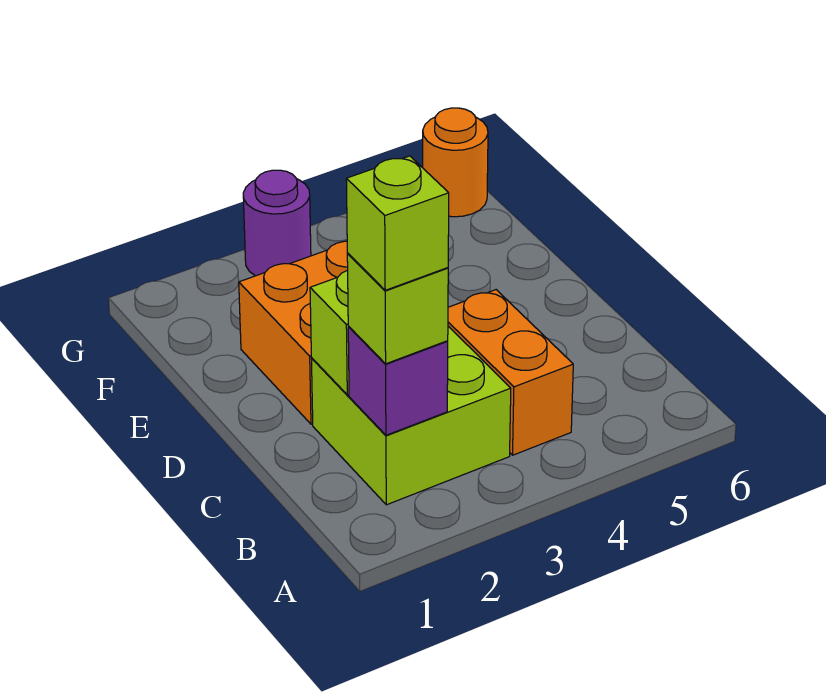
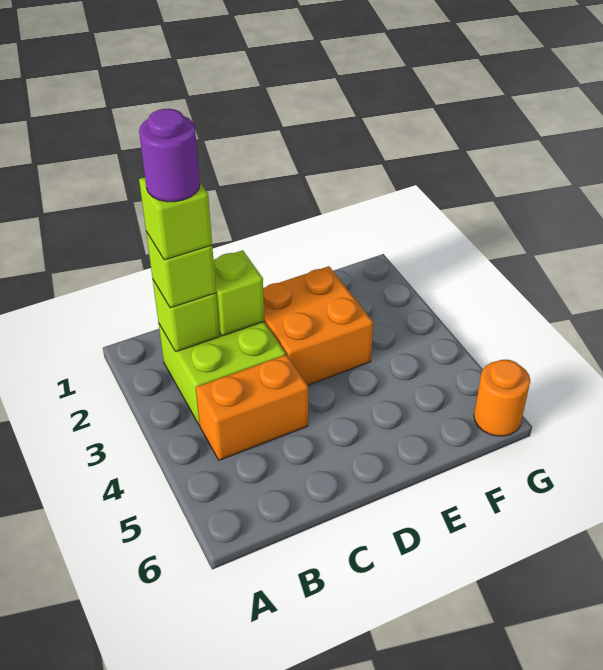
purple brick B2 level 2 -> lime brick B2 level 2
purple round brick G3 level 1 -> purple round brick B2 level 5

